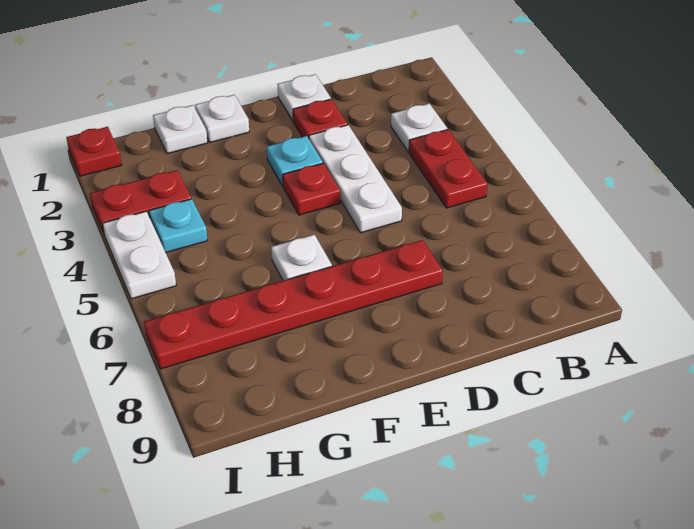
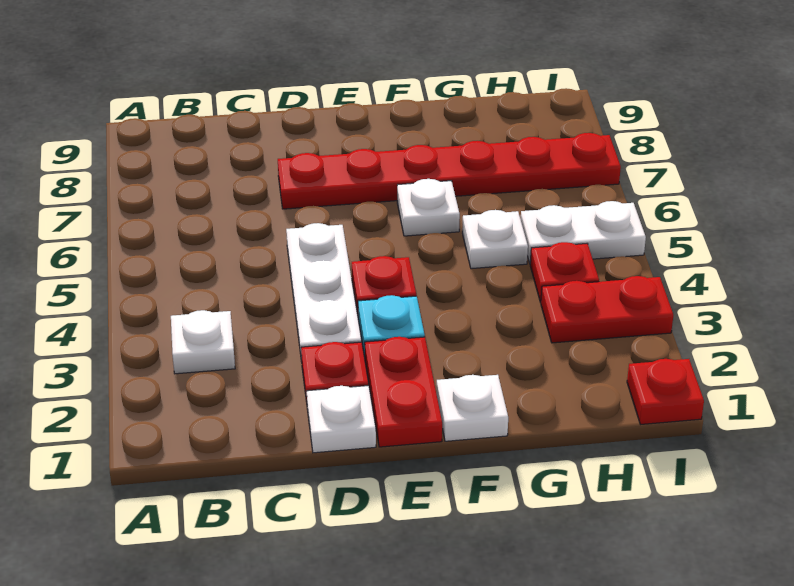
red plate B4:B5 level 1 -> red plate E1:E2 level 1
white plate G1 level 1 -> white plate G5 level 1
cyan plate H4 level 1 -> red plate H4 level 1
white plate I4:I5 level 1 -> white plate H5:I5 level 1

